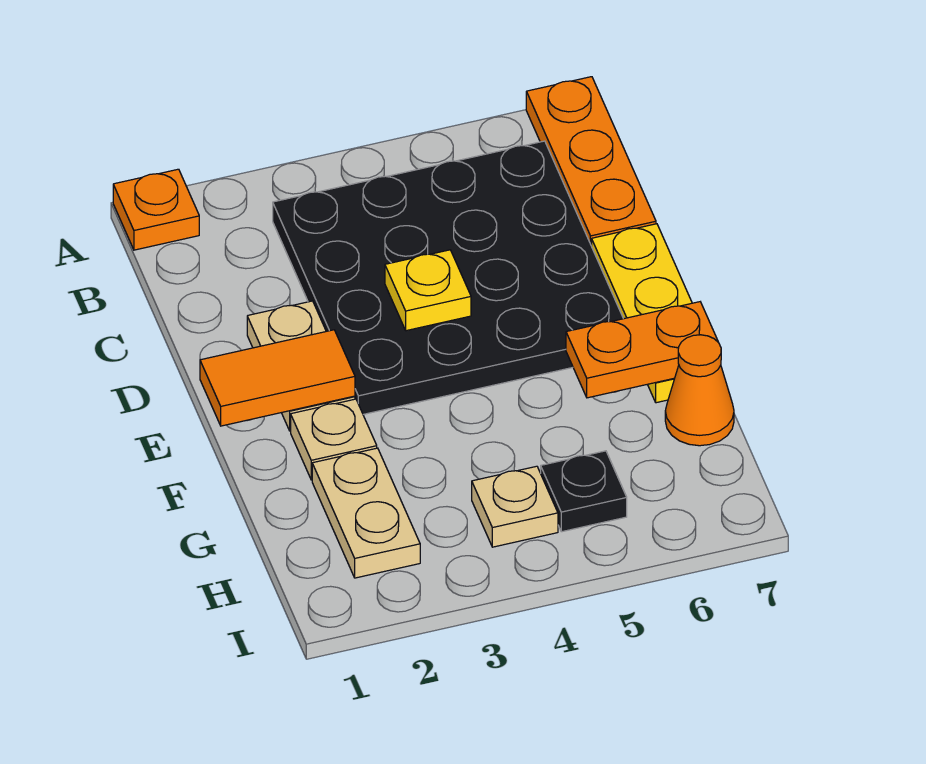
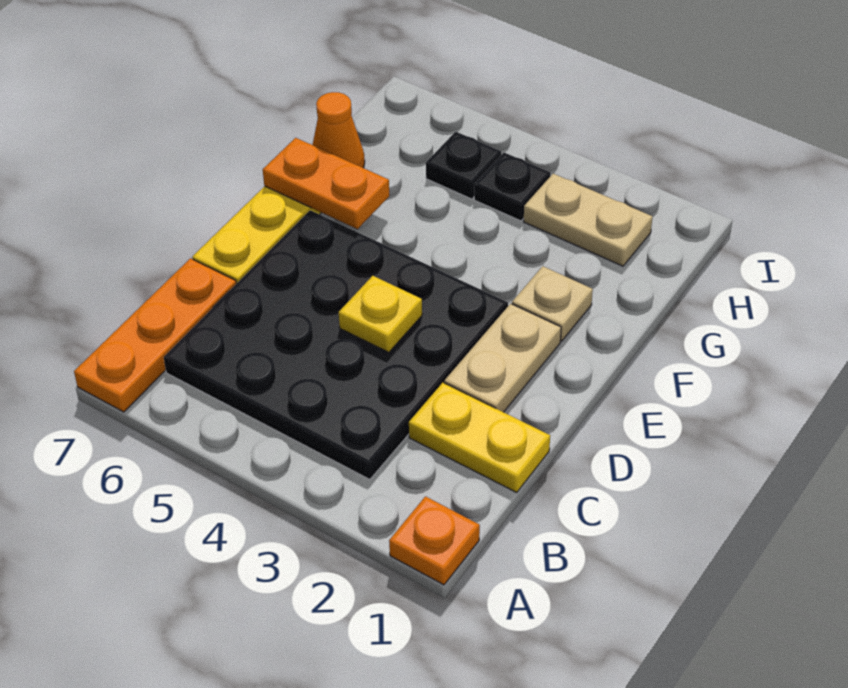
none -> yellow plate C1:C2 level 1
orange tile E1:E2 level 2 -> none
tan plate G2:H2 level 1 -> tan plate H2:H3 level 1
tan plate H4 level 1 -> black plate H4 level 1

